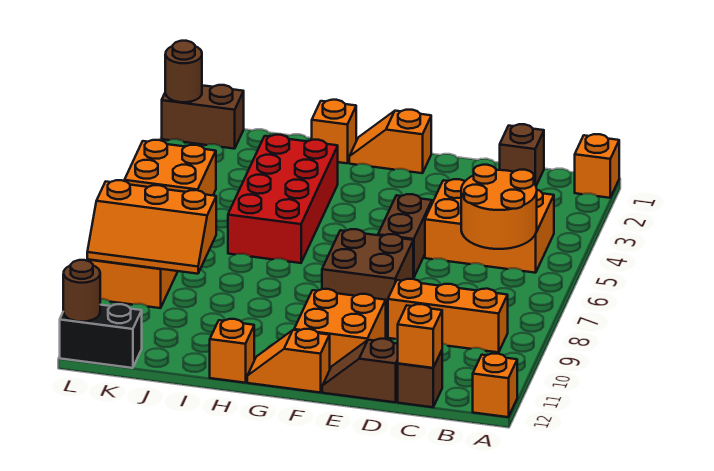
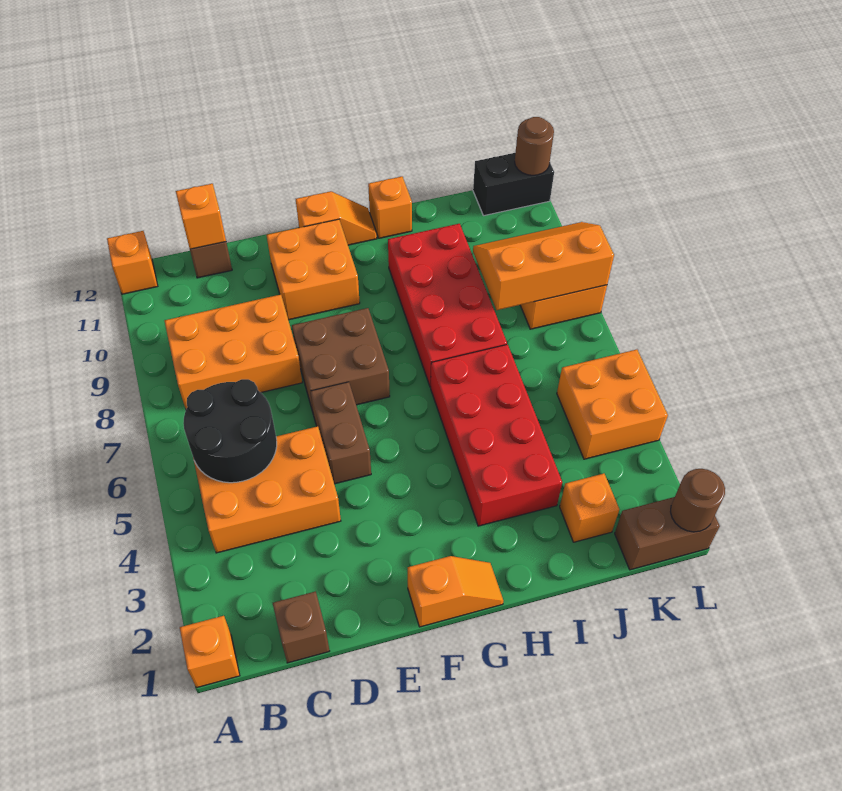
orange round brick B5:C6 level 2 -> black round brick B5:C6 level 2
orange brick B9:D9 level 1 -> orange brick B8:D9 level 1
brown slope D12:E12 level 1 top D -> none
orange brick H1 level 1 -> orange brick J2 level 1
none -> red brick H7:I10 level 1

